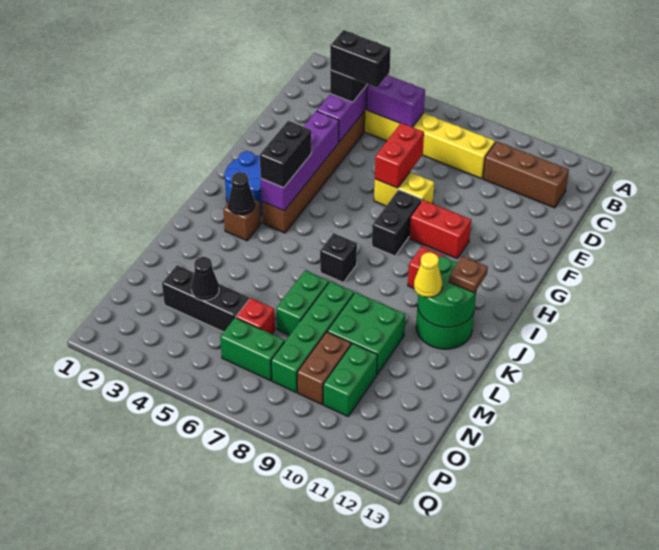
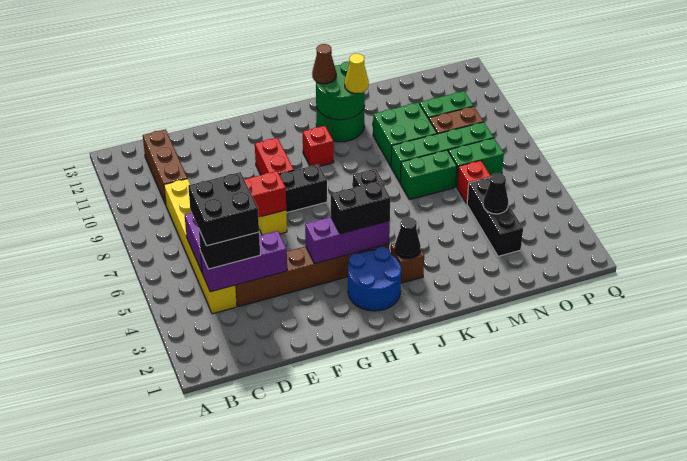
black brick D4:D5 level 4 -> black brick C4:D5 level 4
purple brick F4:I4 level 2 -> purple brick G4:I4 level 2
brown plate J12 level 3 -> brown cone J12 level 3
green brick O6:O7 level 1 -> green brick N7:O7 level 1

